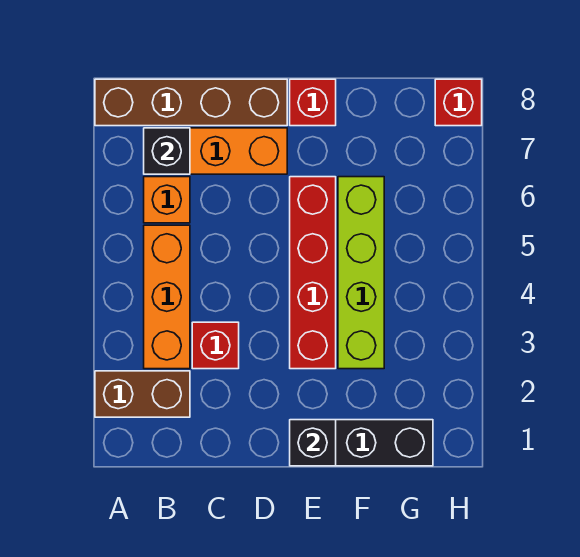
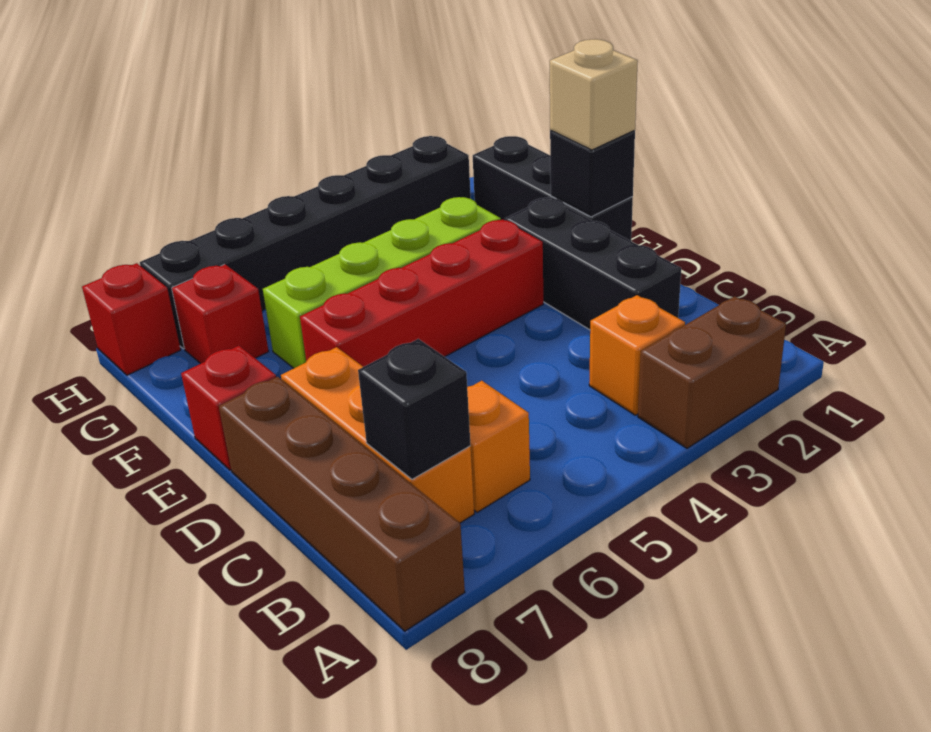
brown brick A2:B2 level 1 -> brown brick A2:A3 level 1
orange brick B3:B5 level 1 -> orange brick B3 level 1
none -> black brick C2:E2 level 1
red brick C3 level 1 -> red brick G7 level 1
none -> tan brick E1 level 3
none -> black brick H2:H7 level 1

